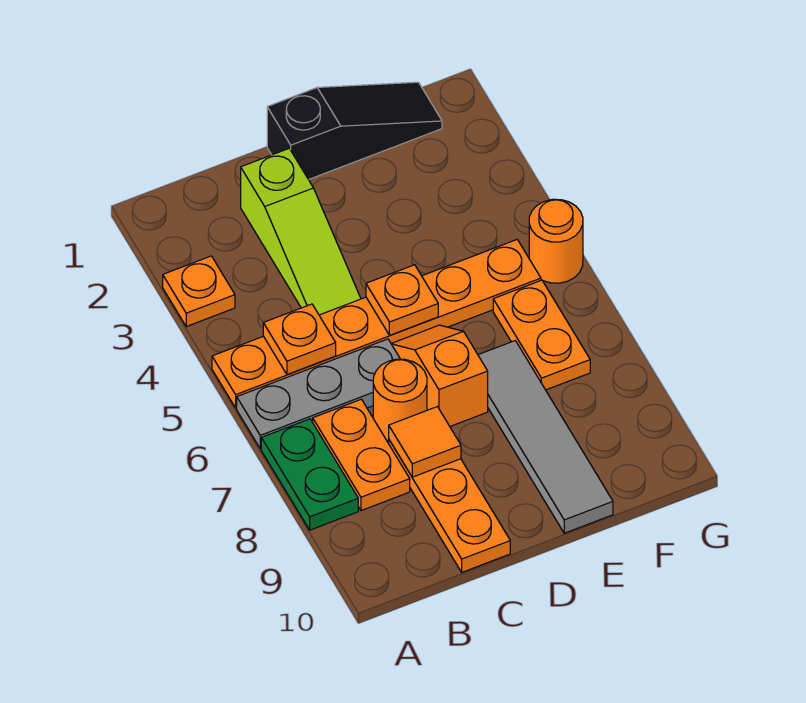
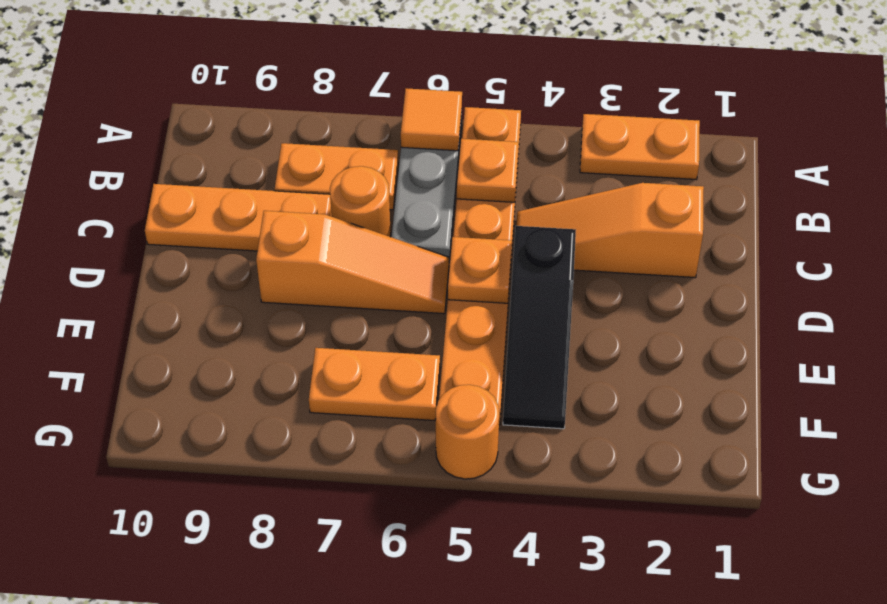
orange plate A3 level 1 -> orange plate A2:A3 level 1
green plate A7:A8 level 1 -> none
lime slope C2:C4 level 1 top 2 -> orange slope C2:C4 level 1 top 2
orange tile C8 level 2 -> orange tile A6 level 2
black slope D1:F1 level 1 top D -> black slope D4:F4 level 1 top D
orange slope D6:D7 level 1 top 7 -> orange slope D6:D8 level 1 top 8
grey tile E7:E10 level 1 -> none

